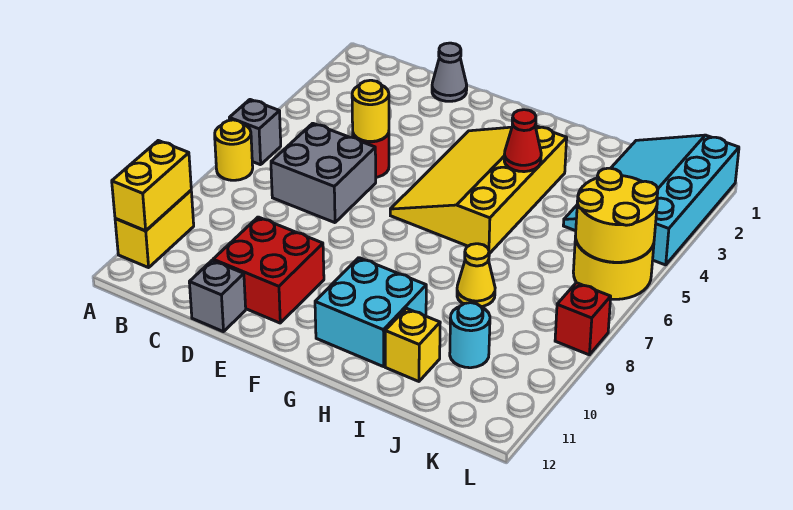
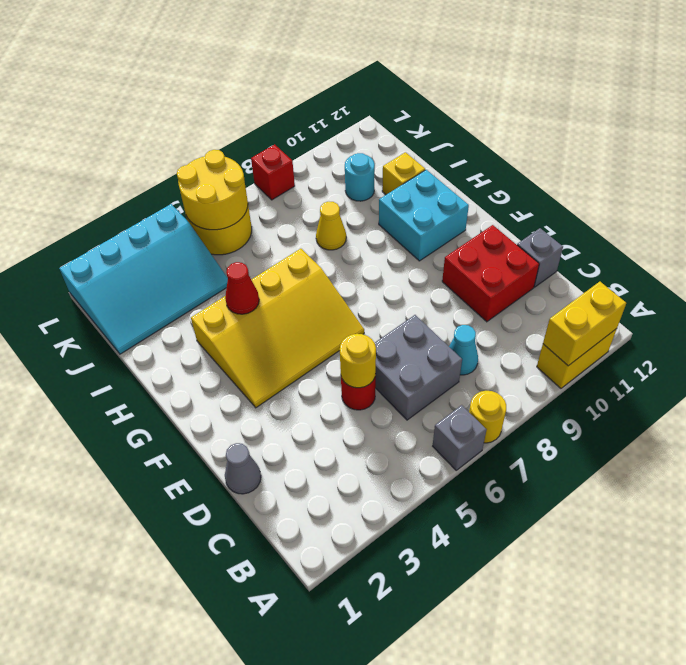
none -> cyan cone C8 level 1

